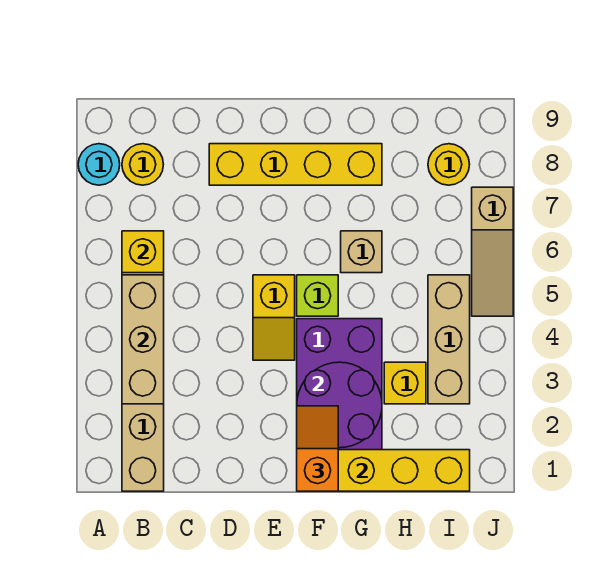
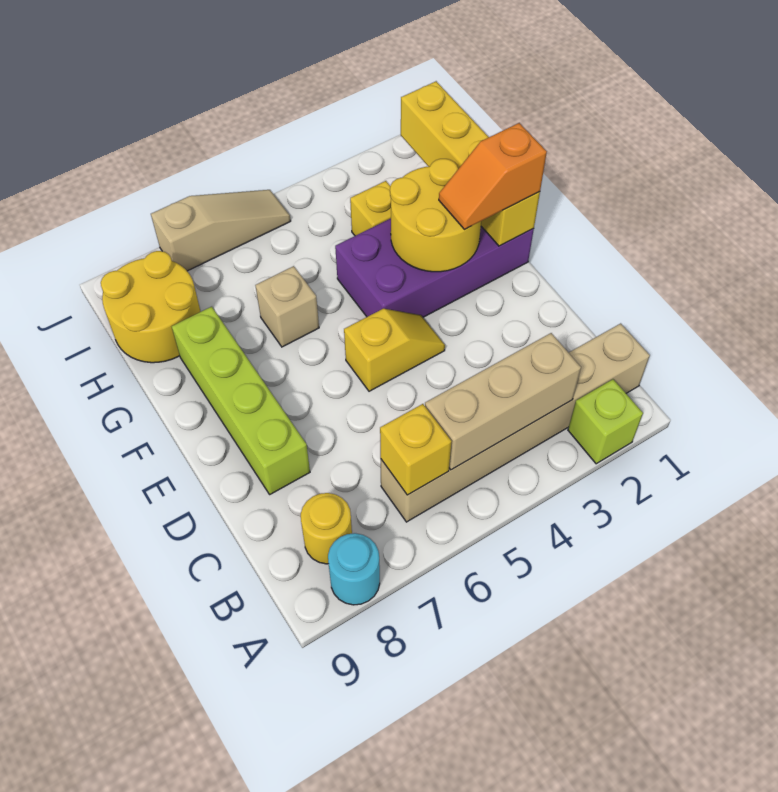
yellow brick D8:G8 level 1 -> lime brick D8:G8 level 1
purple round brick F2:G3 level 2 -> yellow round brick F2:G3 level 2
lime brick F5 level 1 -> lime brick A2 level 1
tan brick I3:I5 level 1 -> none
yellow round brick I8 level 1 -> yellow round brick H8:I9 level 1

